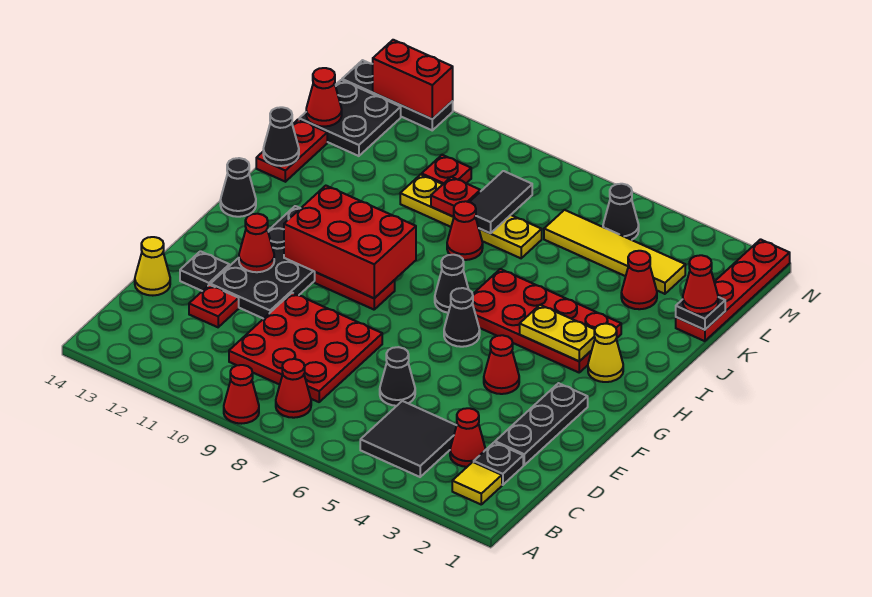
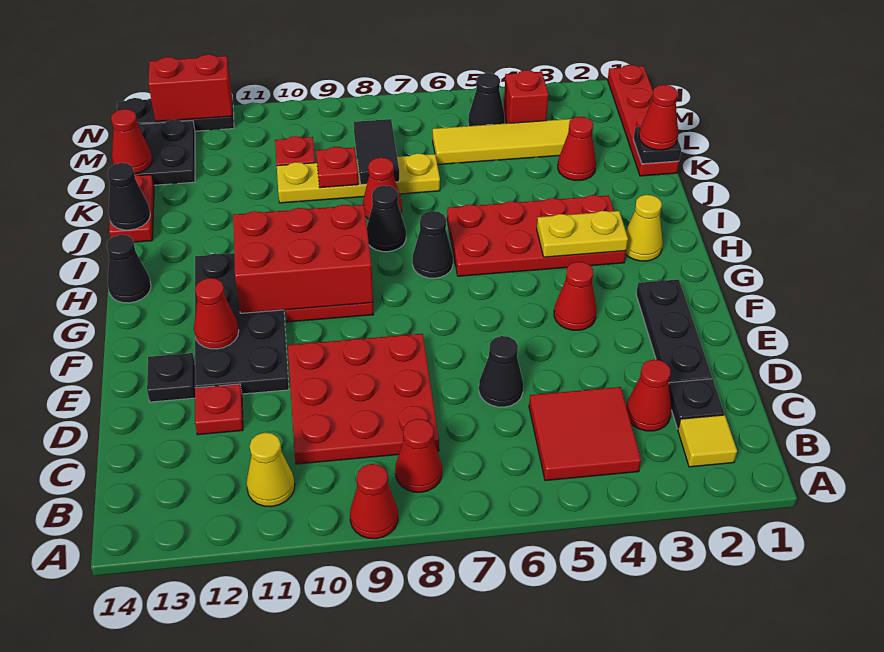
black tile B4:C5 level 1 -> red tile B4:C5 level 1
yellow cone D14 level 1 -> yellow cone B11 level 1
black cone G6 level 1 -> black cone I8 level 1
none -> red brick M4 level 1

